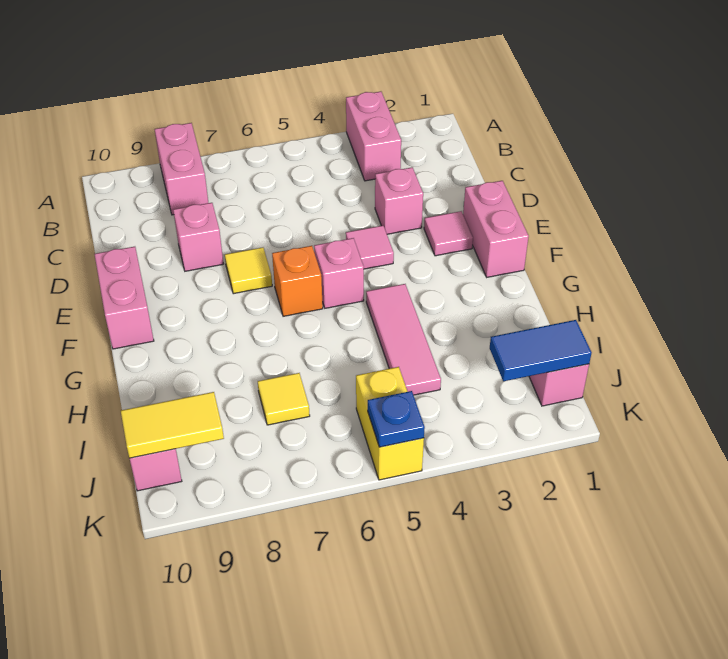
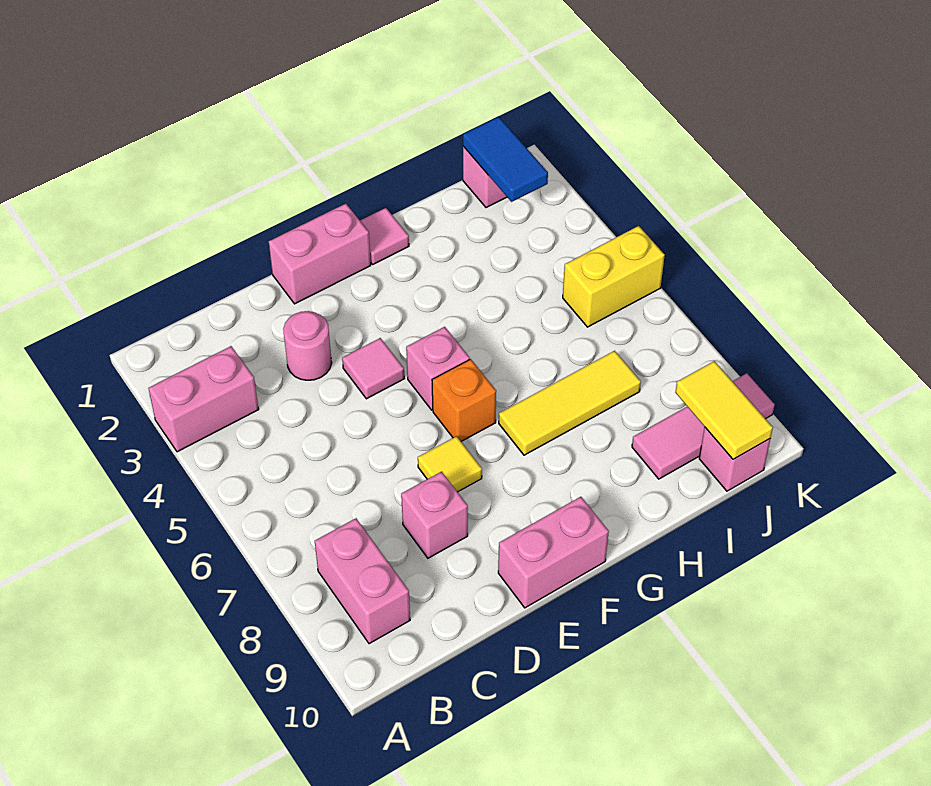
pink brick A8:B8 level 1 -> pink brick B8:B9 level 1
pink brick D3 level 1 -> pink round brick D3 level 1
pink tile E2 level 1 -> pink tile G1 level 1
pink tile G4:I4 level 1 -> pink tile I9:K9 level 1
yellow tile I7 level 1 -> yellow tile G7:I7 level 1
blue plate K5 level 2 -> none

